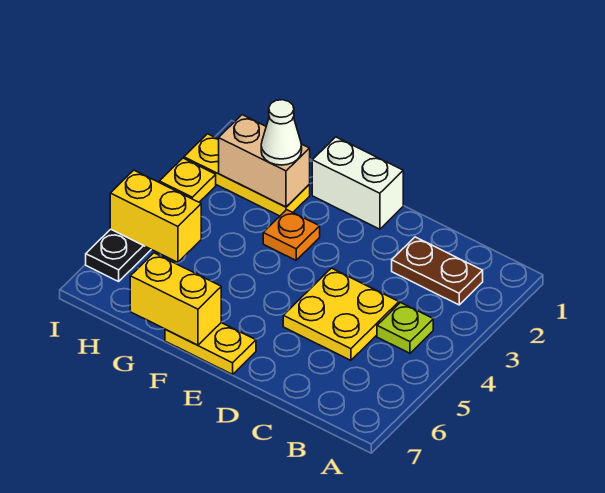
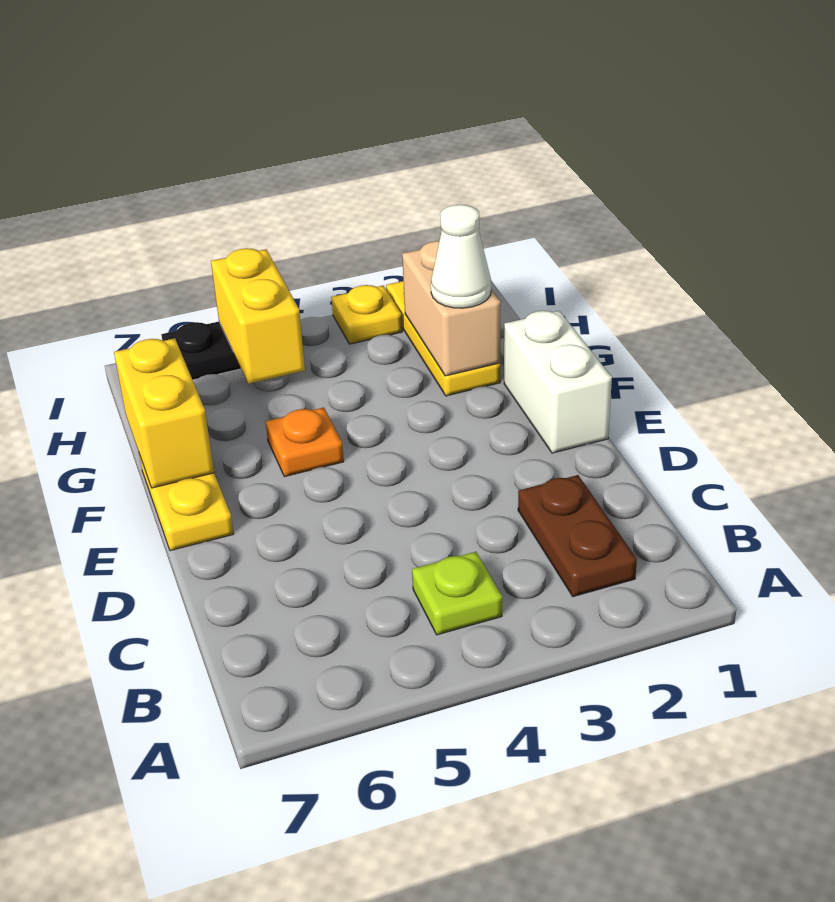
yellow plate C4:D5 level 1 -> none
orange plate F3 level 1 -> orange plate F5 level 1

